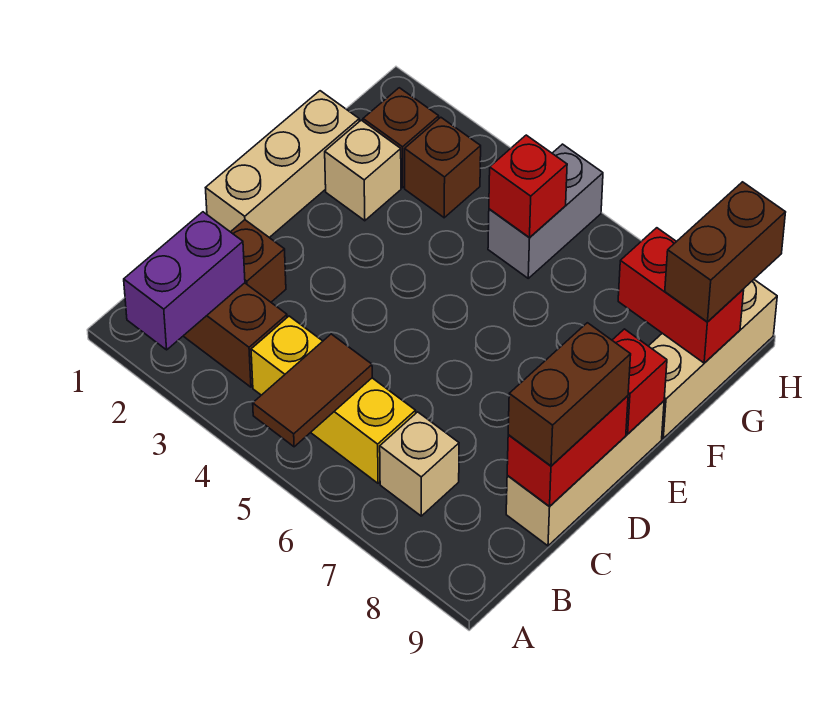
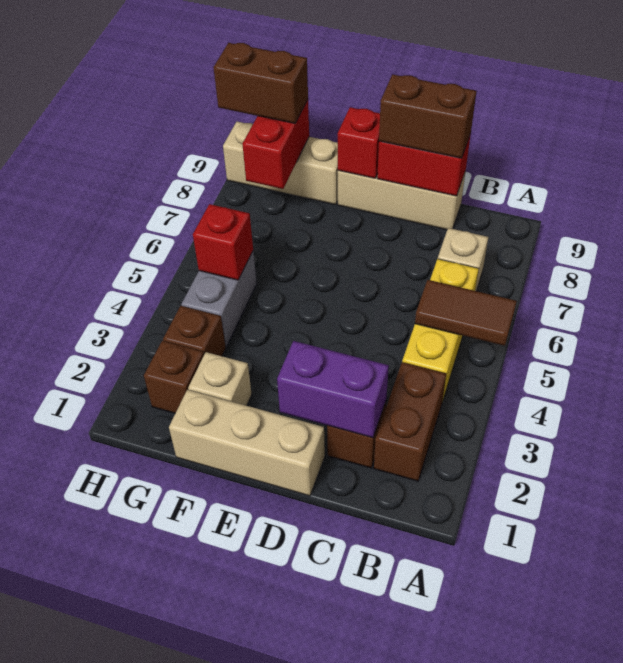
purple brick A2:B2 level 2 -> purple brick C2:D2 level 2
grey brick G5:H5 level 1 -> grey brick G4:G5 level 1

